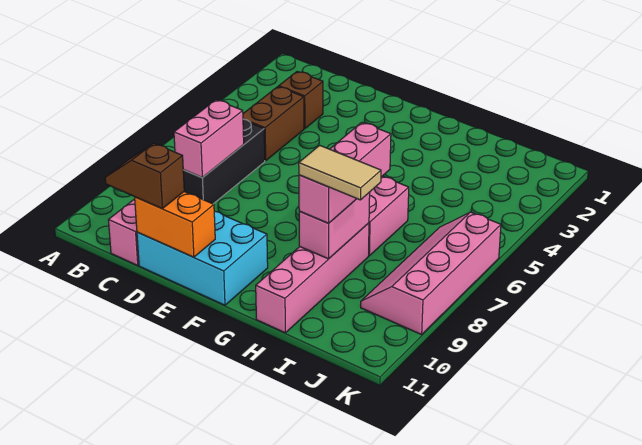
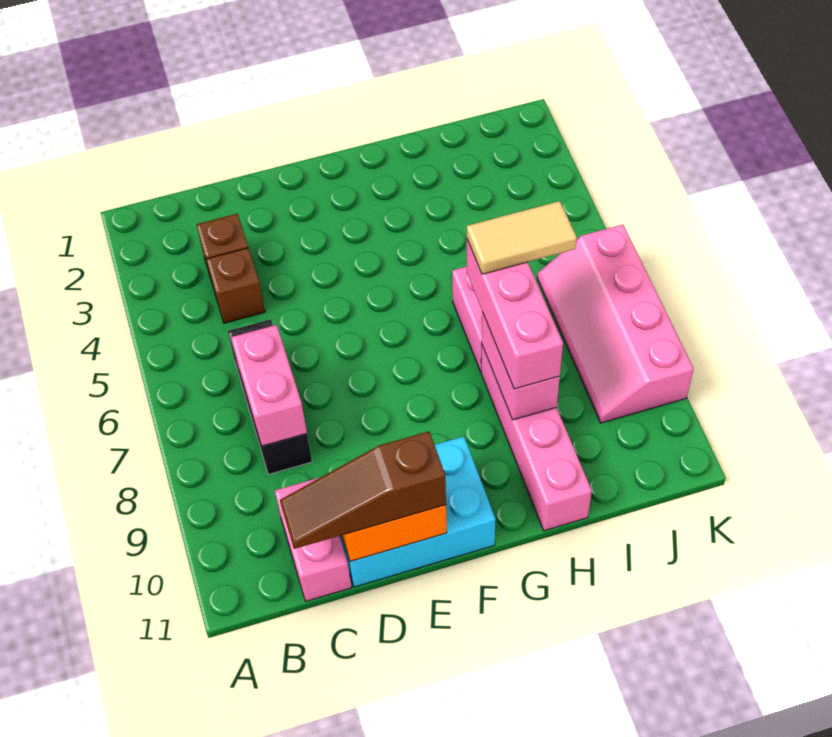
brown brick C4:C5 level 1 -> brown brick C4 level 1
brown slope C11:D11 level 3 top D -> brown slope C11:E11 level 3 top E
tan tile H9:I9 level 4 -> tan tile H7:I7 level 4

